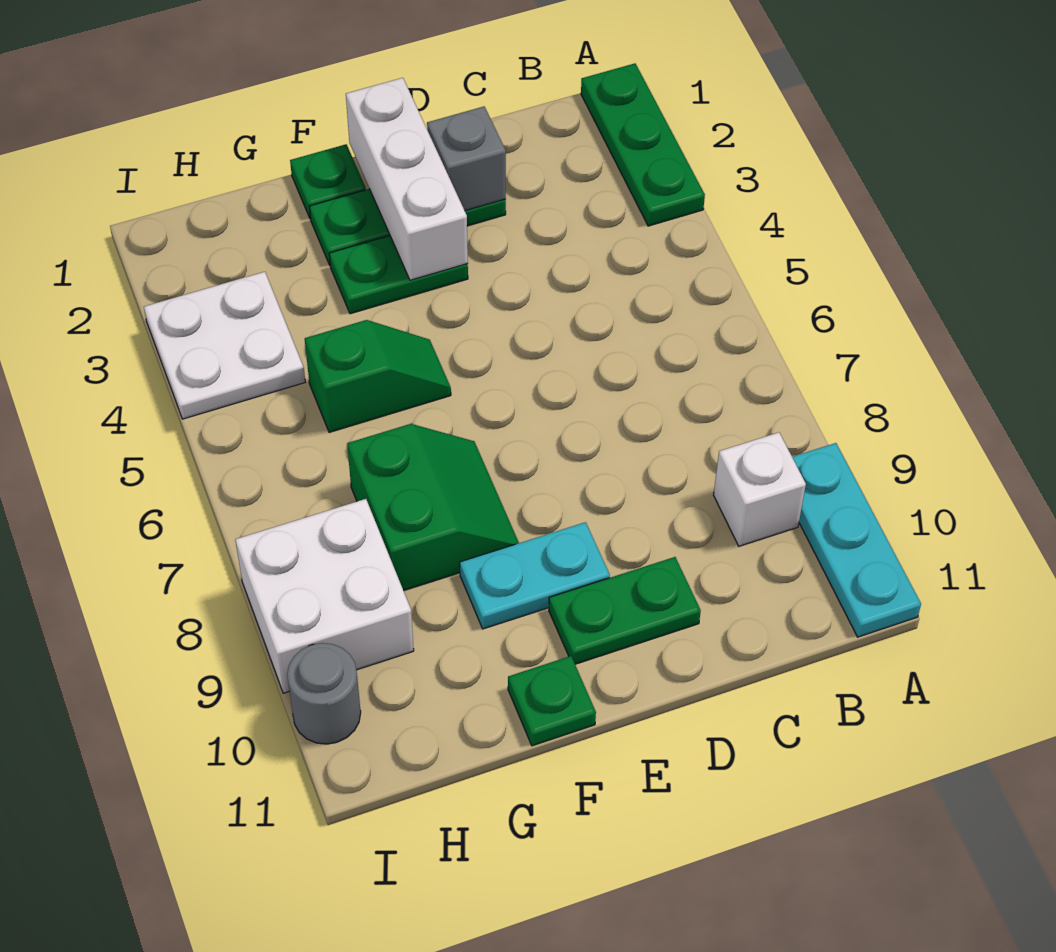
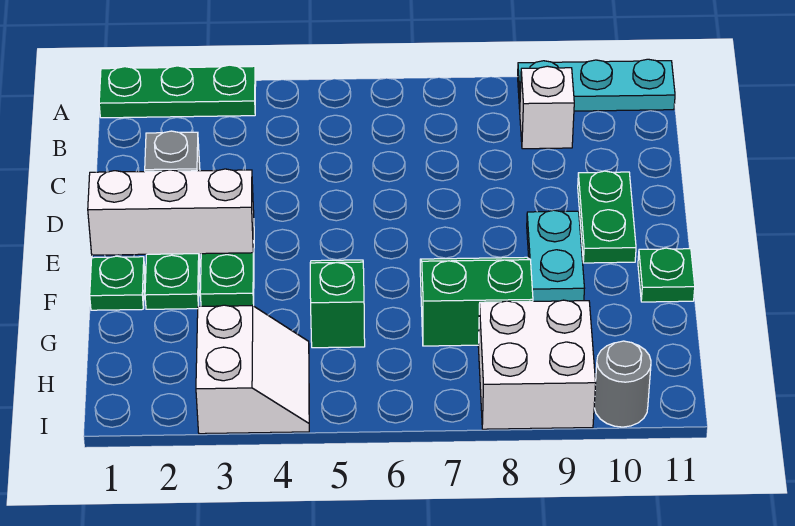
white plate H3:I4 level 1 -> white slope H3:I4 level 1 top 3

